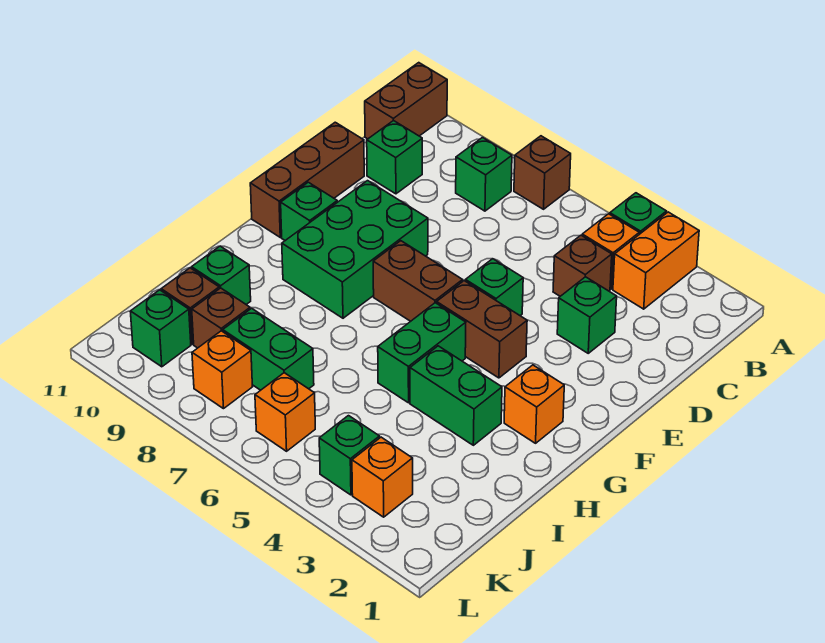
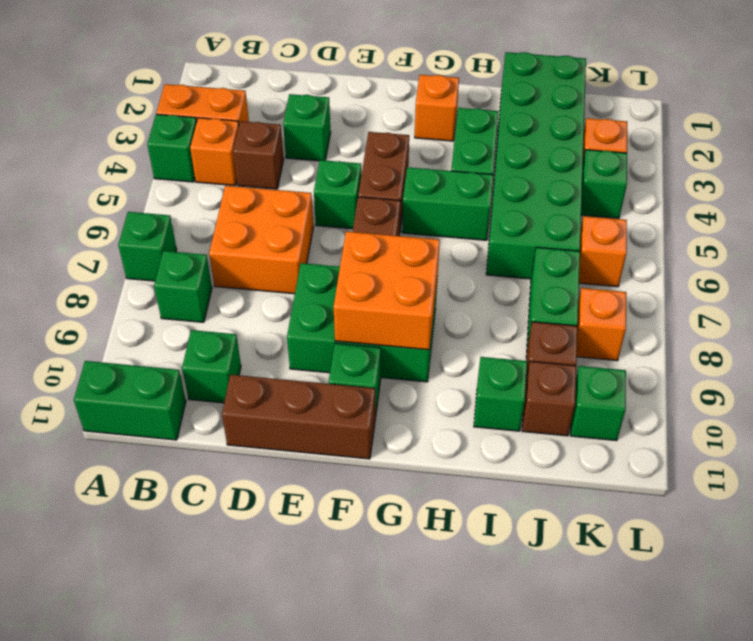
brown brick A7 level 1 -> green brick A7 level 1
brown brick A11:B11 level 1 -> green brick A11:B11 level 1
none -> orange brick C6:D7 level 1
none -> orange brick F8:G9 level 2
none -> green brick I1:J6 level 1

